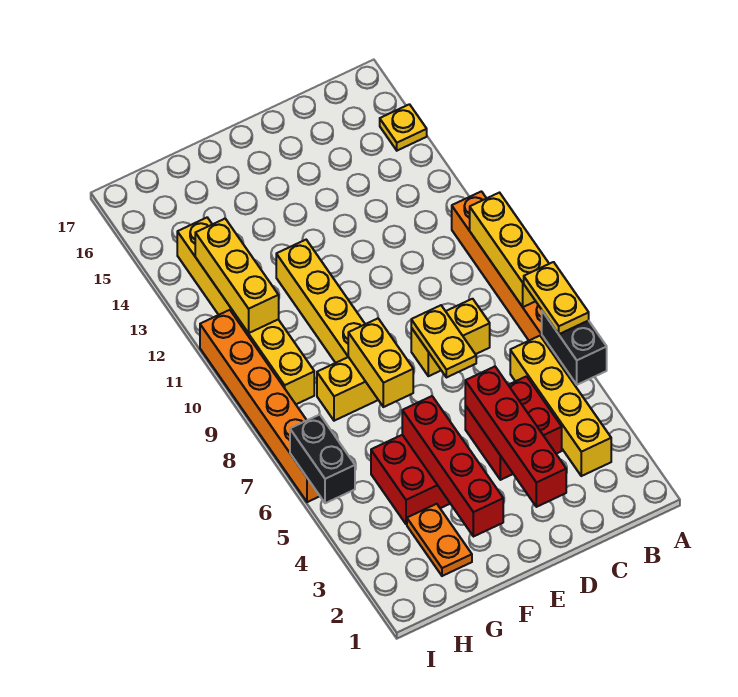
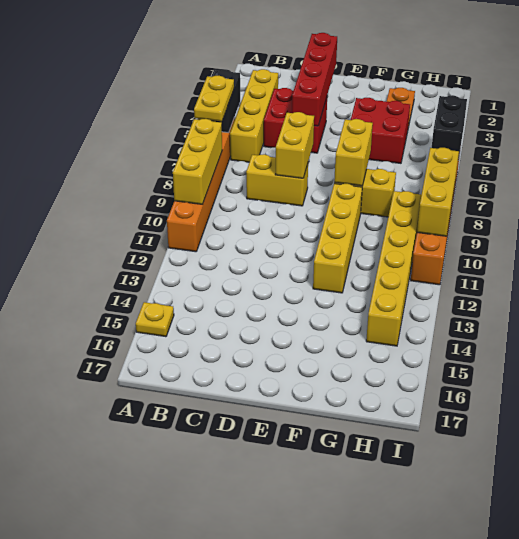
yellow plate D7:D8 level 2 -> yellow brick D7:D8 level 2
red brick F2:F5 level 2 -> none
yellow brick H11:H13 level 2 -> yellow brick I8:I10 level 2

